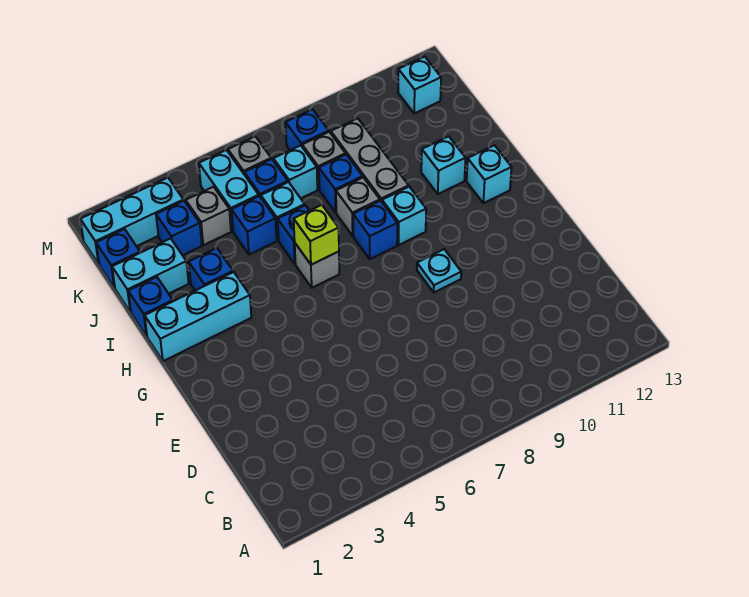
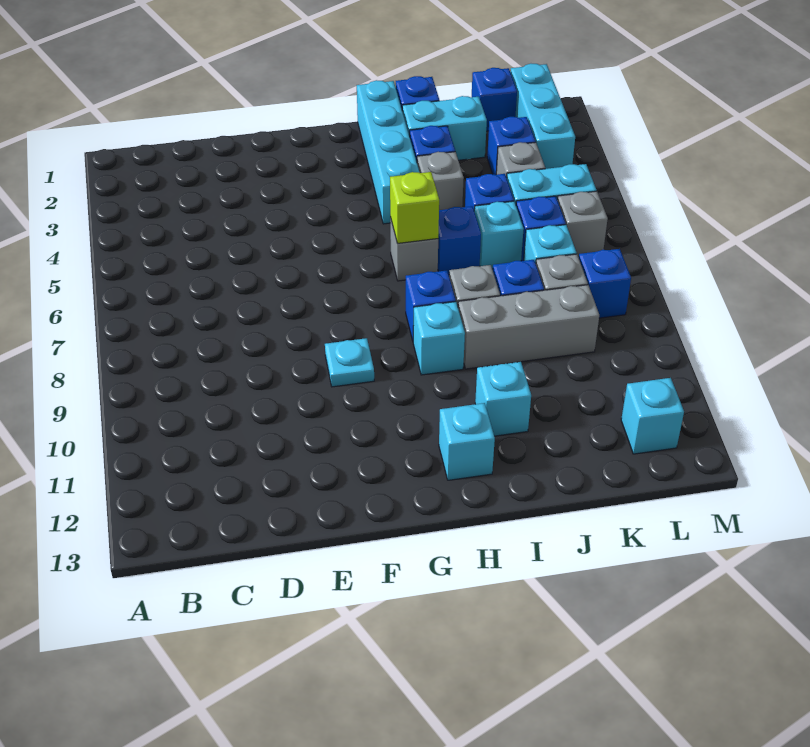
cyan brick H1:H3 level 1 -> cyan brick H1:H4 level 1
none -> grey brick I4 level 1
cyan brick J1:J2 level 1 -> cyan brick I2:J2 level 1

